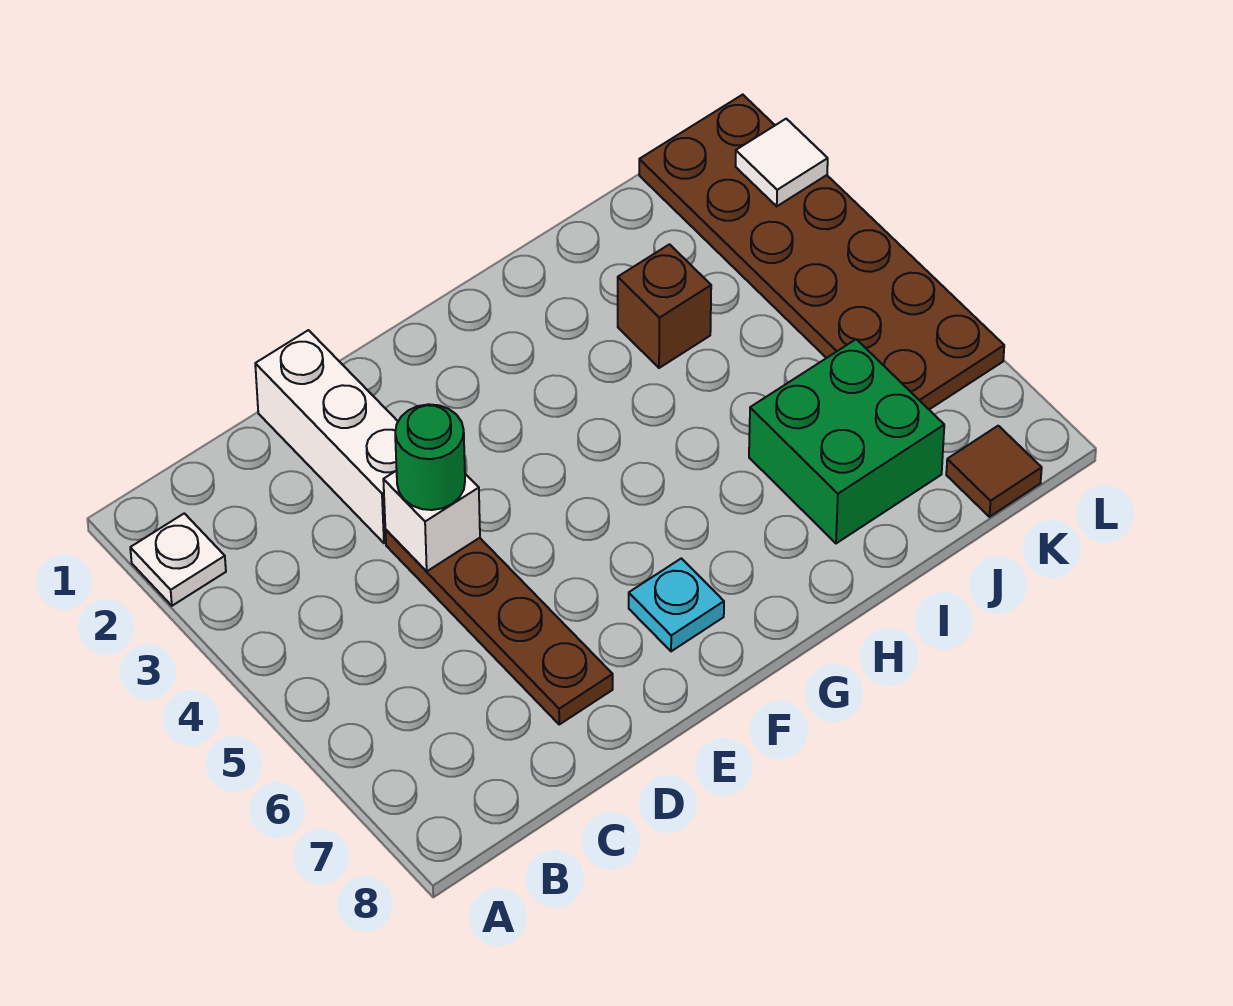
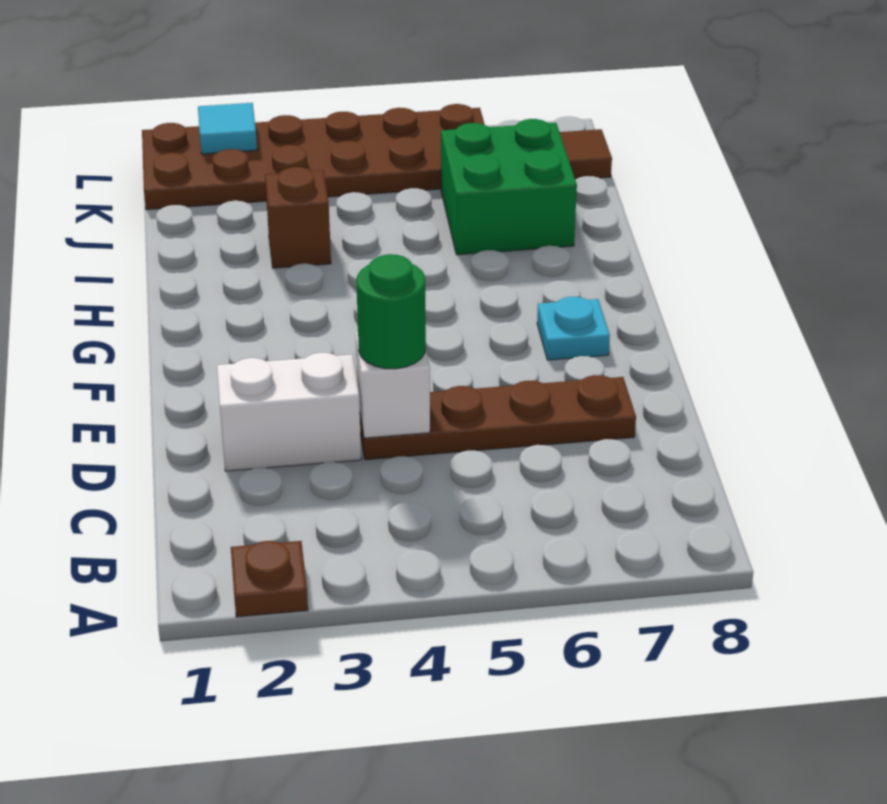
white plate A2 level 1 -> brown plate A2 level 1
white brick D1:D3 level 1 -> white brick D2:D3 level 1
white tile L2 level 2 -> cyan tile L2 level 2

